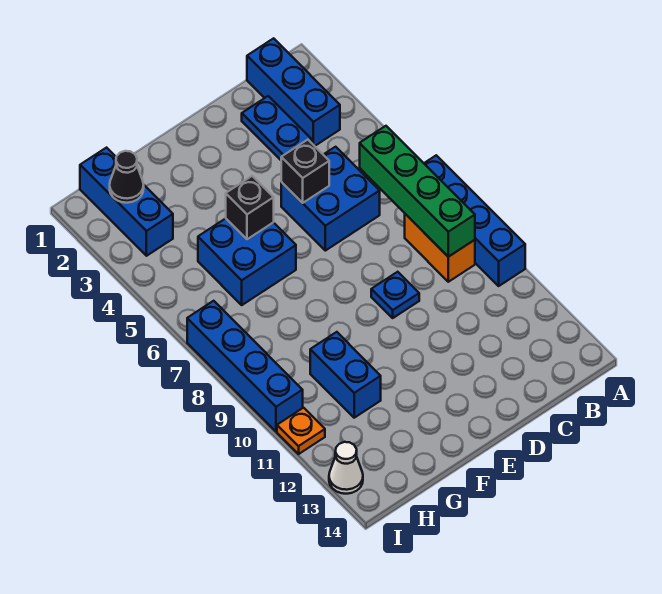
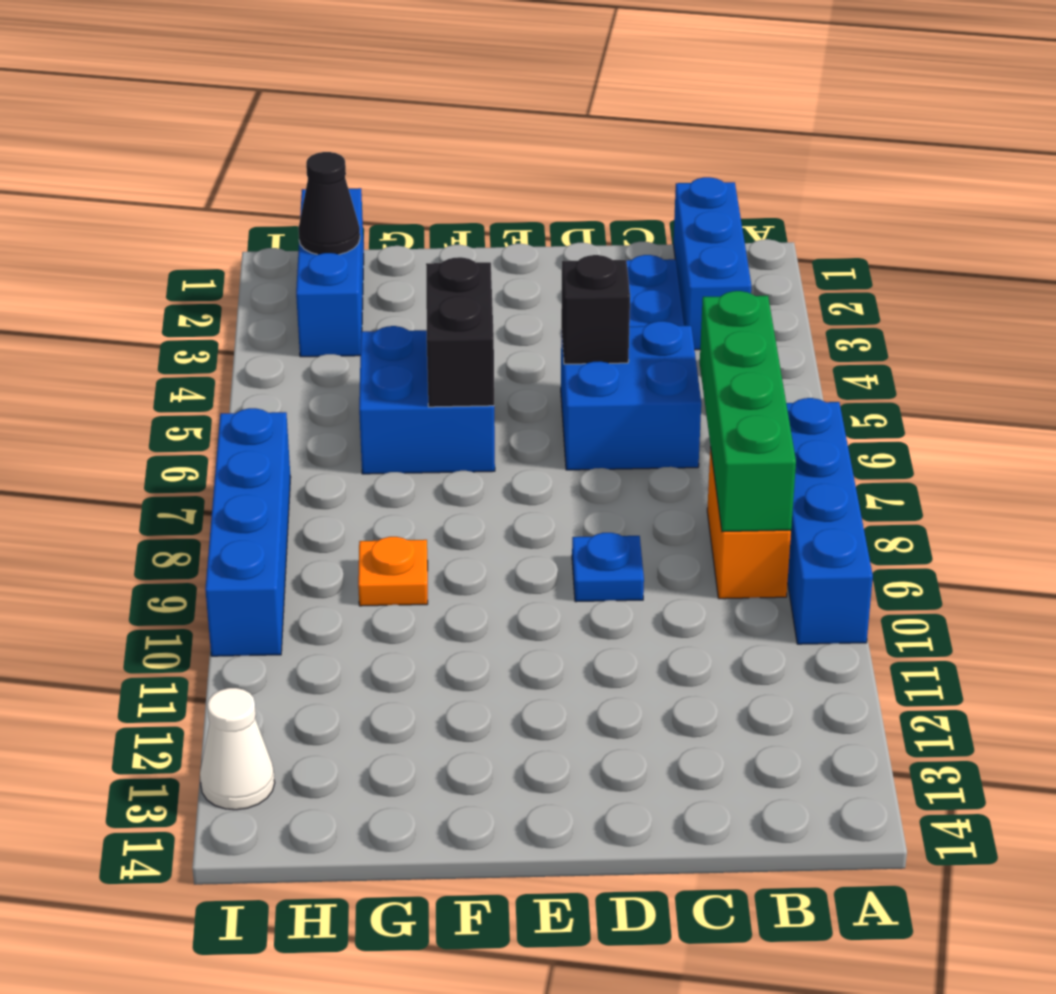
black brick F5 level 2 -> black brick F5:F6 level 2
blue brick G10:G11 level 1 -> none
orange plate I11 level 1 -> orange plate G9 level 1

